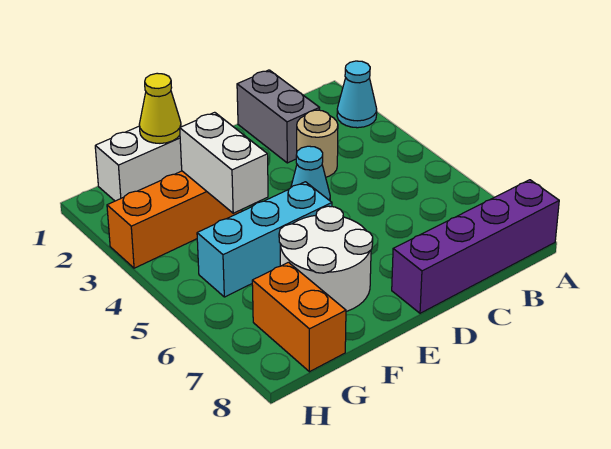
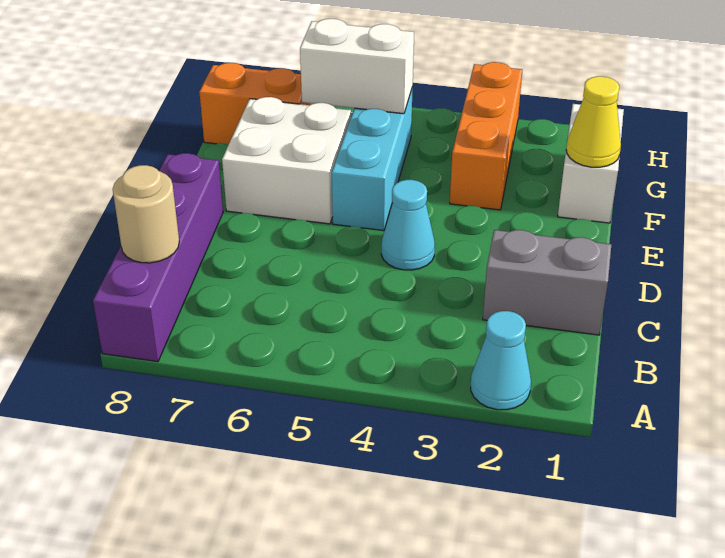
tan round brick C3 level 1 -> tan round brick B8 level 2
white round brick E6:F7 level 1 -> white brick E6:F7 level 1
white brick F3:F4 level 2 -> white brick G5:G6 level 2

